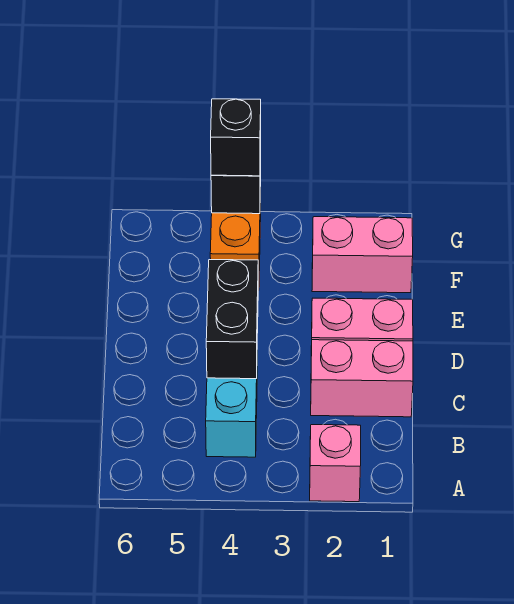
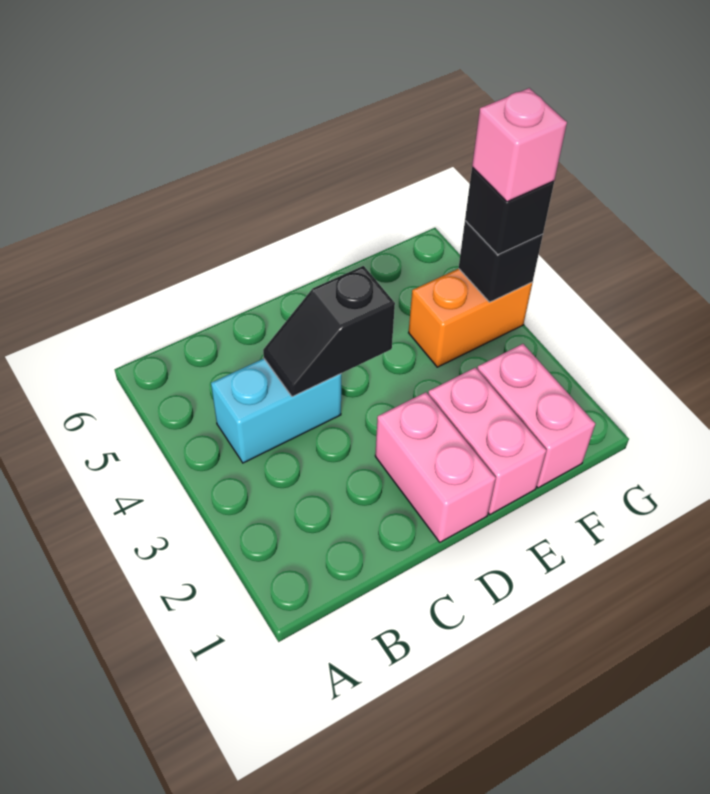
pink brick A2 level 1 -> pink brick G4 level 4
pink brick C1:C2 level 1 -> pink brick E1:E2 level 1
black brick C4:D4 level 2 -> black slope C4:D4 level 2 top D

